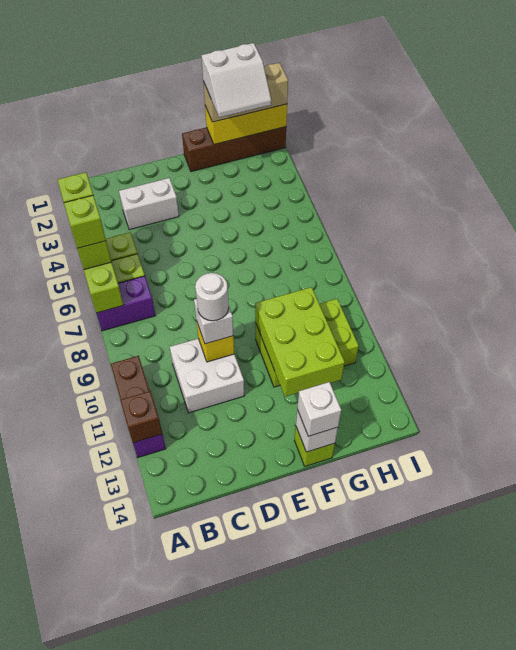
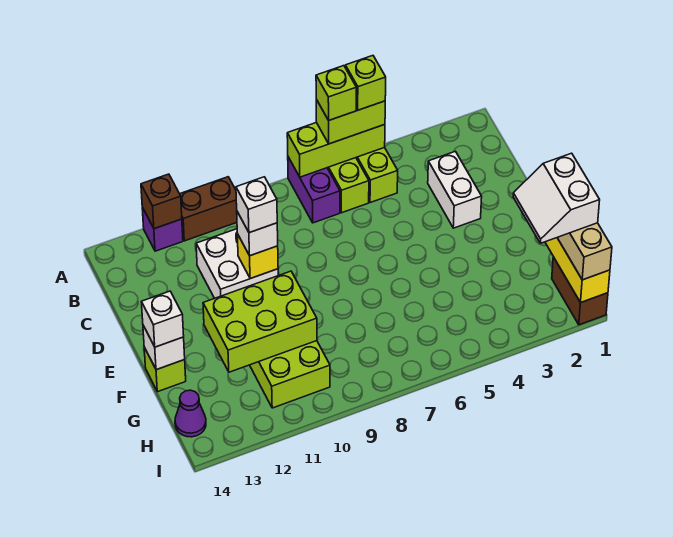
white round brick D10 level 4 -> white brick D10 level 4
brown brick F1:I1 level 1 -> brown brick H1:I1 level 1
none -> purple cone H14 level 1

